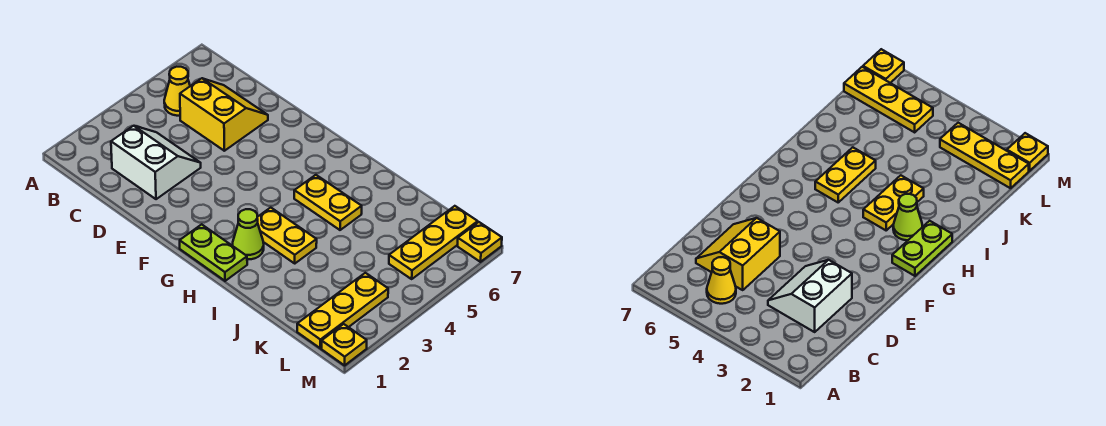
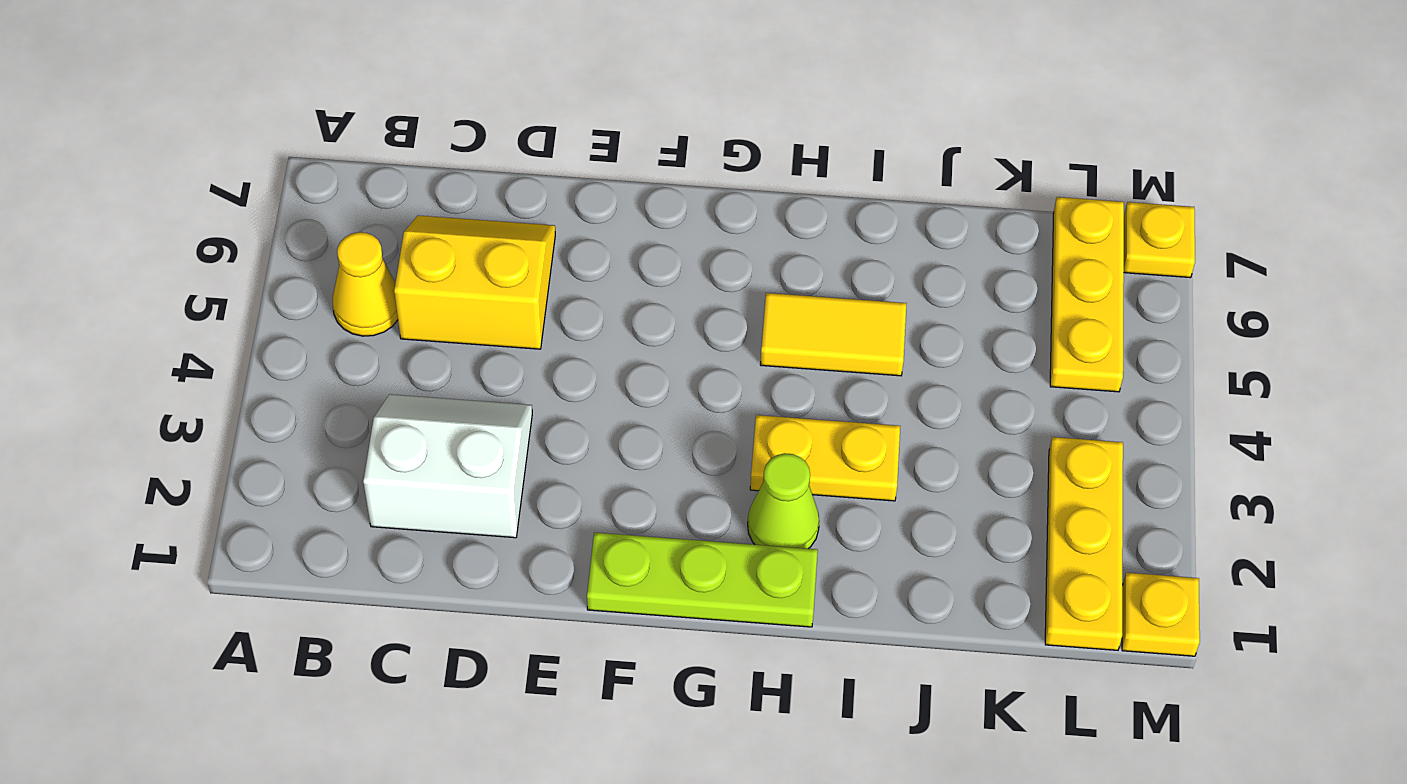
lime plate G1:H1 level 1 -> lime plate F1:H1 level 1
yellow plate H5:I5 level 1 -> yellow tile H5:I5 level 1

